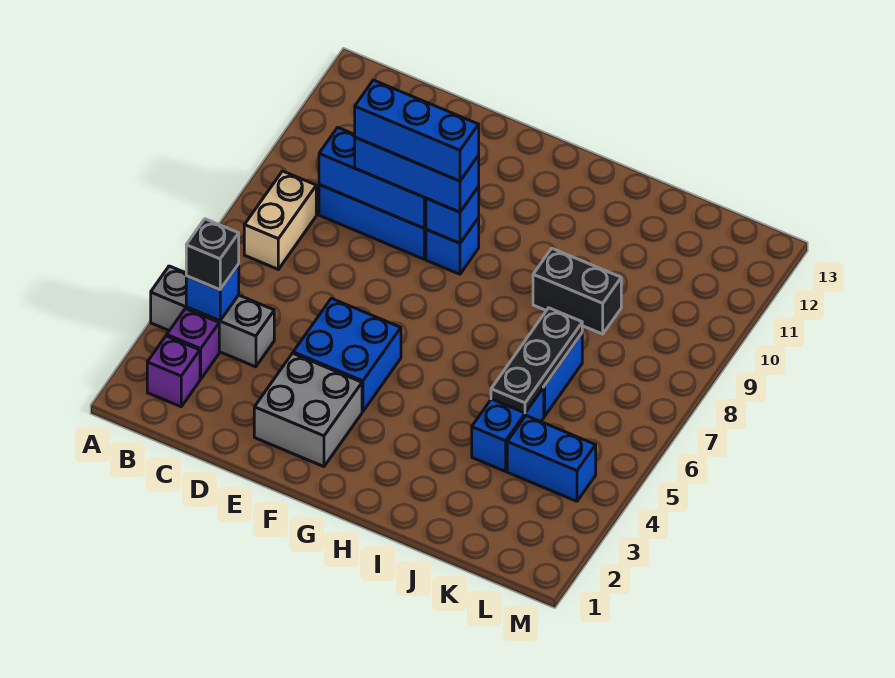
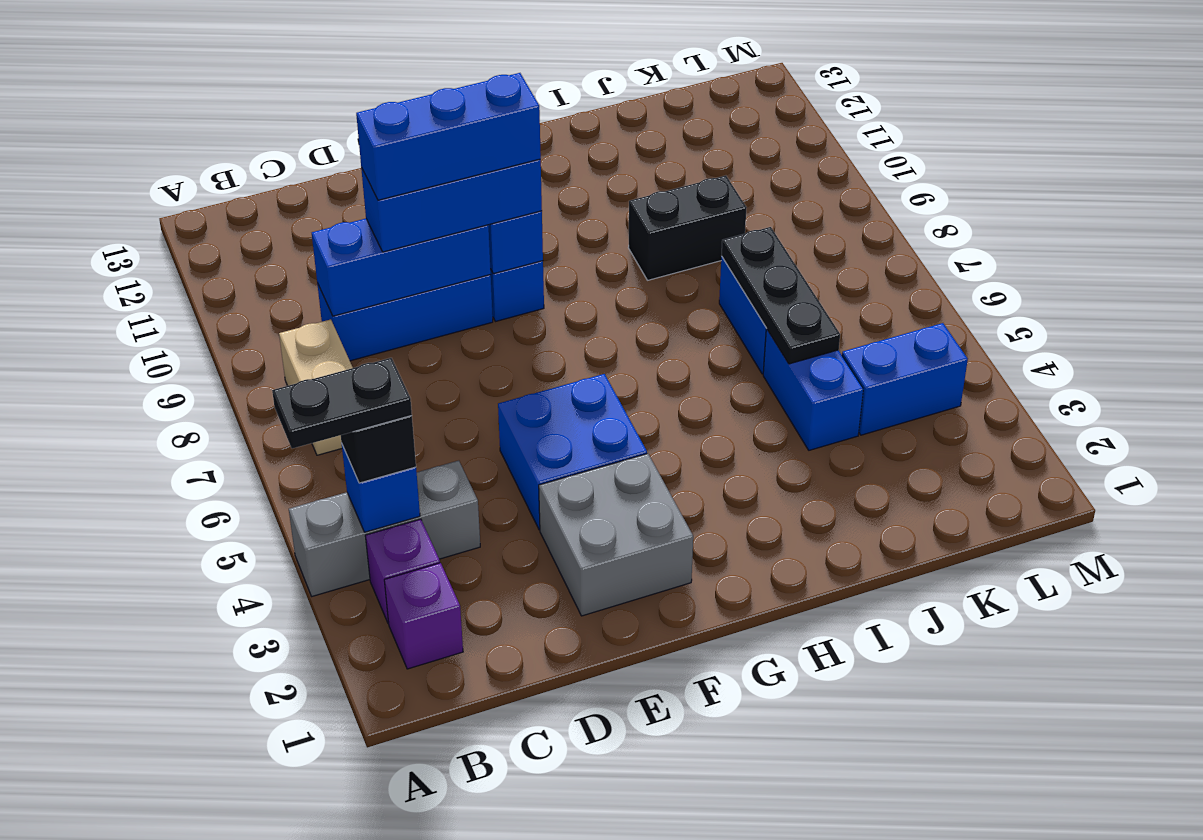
none -> black plate A4:B4 level 4

